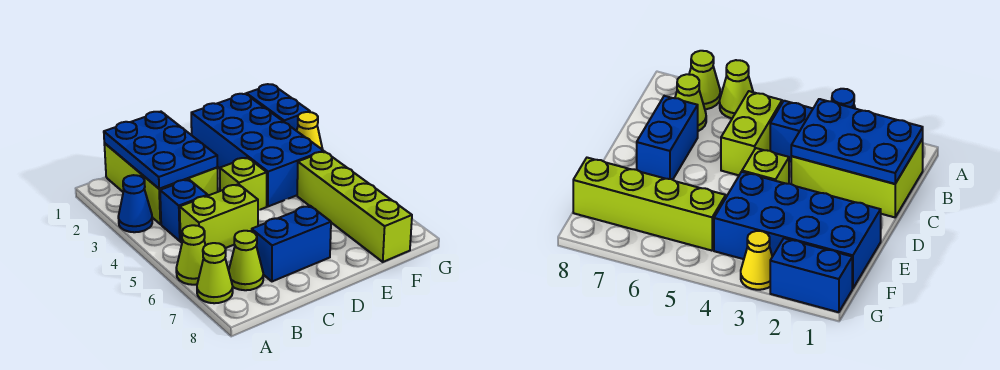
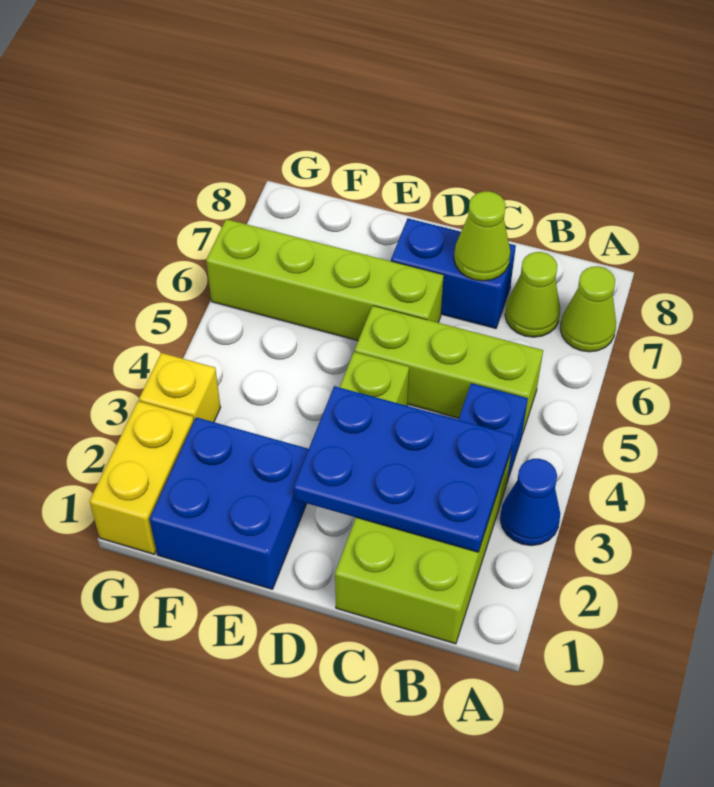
lime cone A6 level 1 -> lime cone C7 level 2
blue plate B1:C3 level 2 -> blue plate B2:D3 level 2
lime brick B5:C5 level 1 -> lime brick B5:D5 level 1
blue brick E1:F4 level 1 -> blue brick E1:F2 level 1
lime brick F5:F8 level 1 -> lime brick D6:G6 level 1
blue brick G1:G2 level 1 -> yellow brick G1:G2 level 1
yellow cone G3 level 1 -> yellow brick G3 level 1

